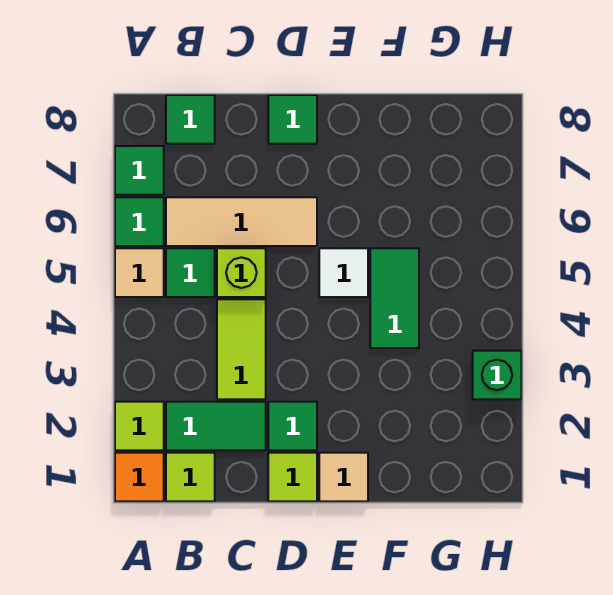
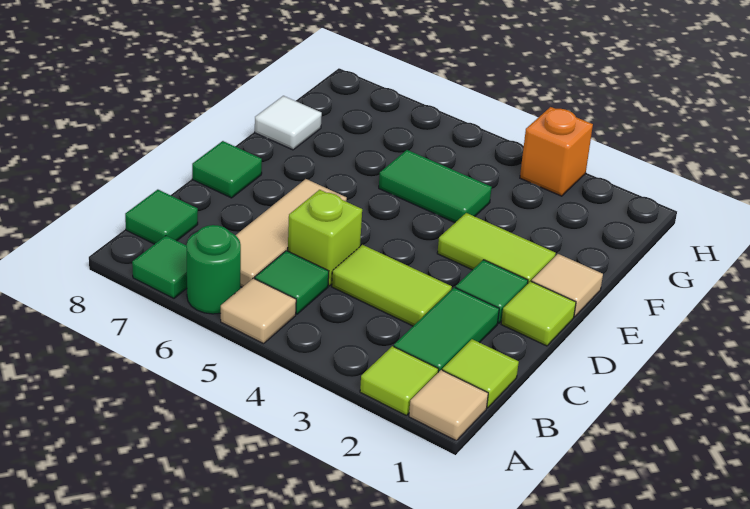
orange tile A1 level 1 -> tan tile A1 level 1
green tile A6 level 1 -> green round brick A6 level 1
none -> lime tile E2:E3 level 1
white tile E5 level 1 -> white tile F8 level 1
green brick H3 level 1 -> orange brick H3 level 1

